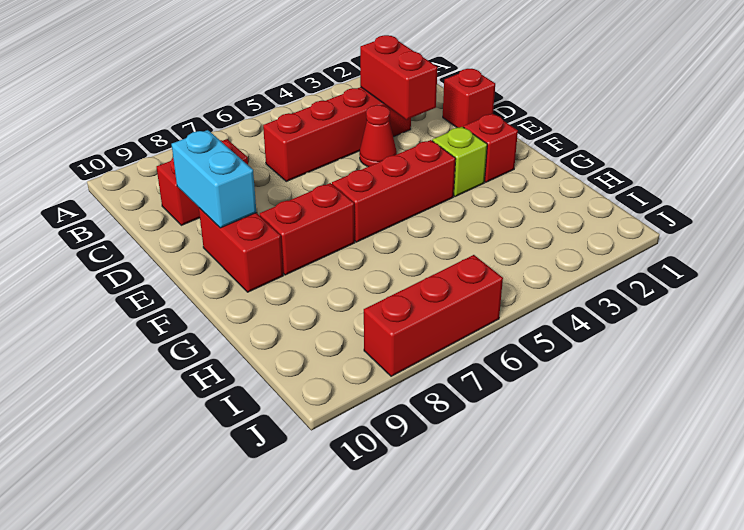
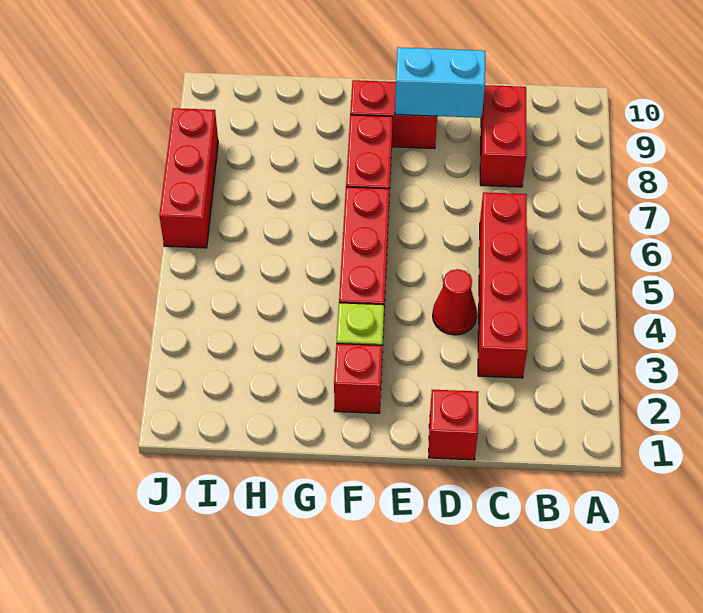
red brick C3:D3 level 2 -> none

